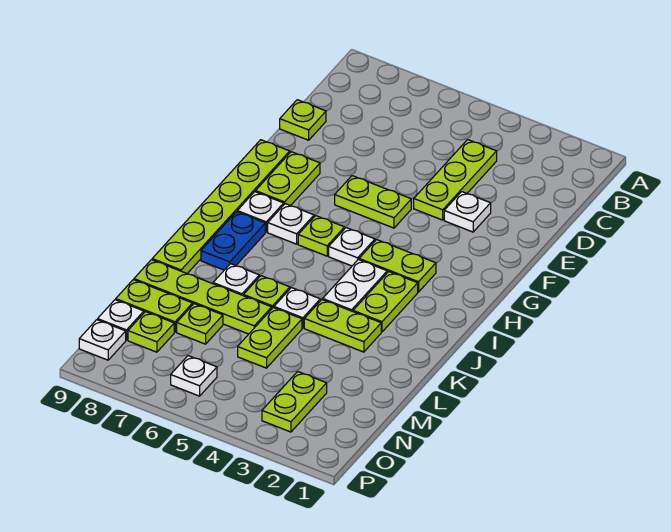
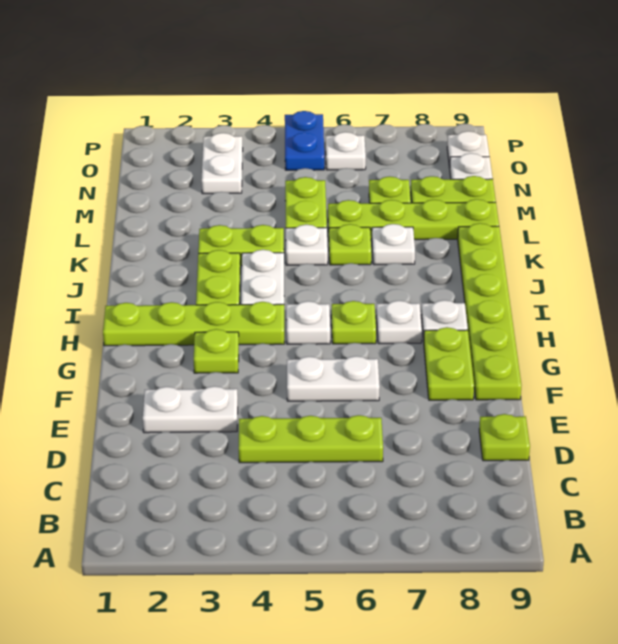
lime plate C4:E4 level 1 -> lime plate D4:D6 level 1
white plate E3 level 1 -> white plate E2:E3 level 1
lime plate F5:F6 level 1 -> white plate F5:F6 level 1
lime plate H3:H4 level 1 -> lime plate H1:H4 level 1
blue plate I8:J8 level 1 -> blue plate O5:P5 level 1
lime plate N3:O3 level 1 -> white plate N3:O3 level 1
lime plate N8 level 1 -> lime plate G3 level 1

